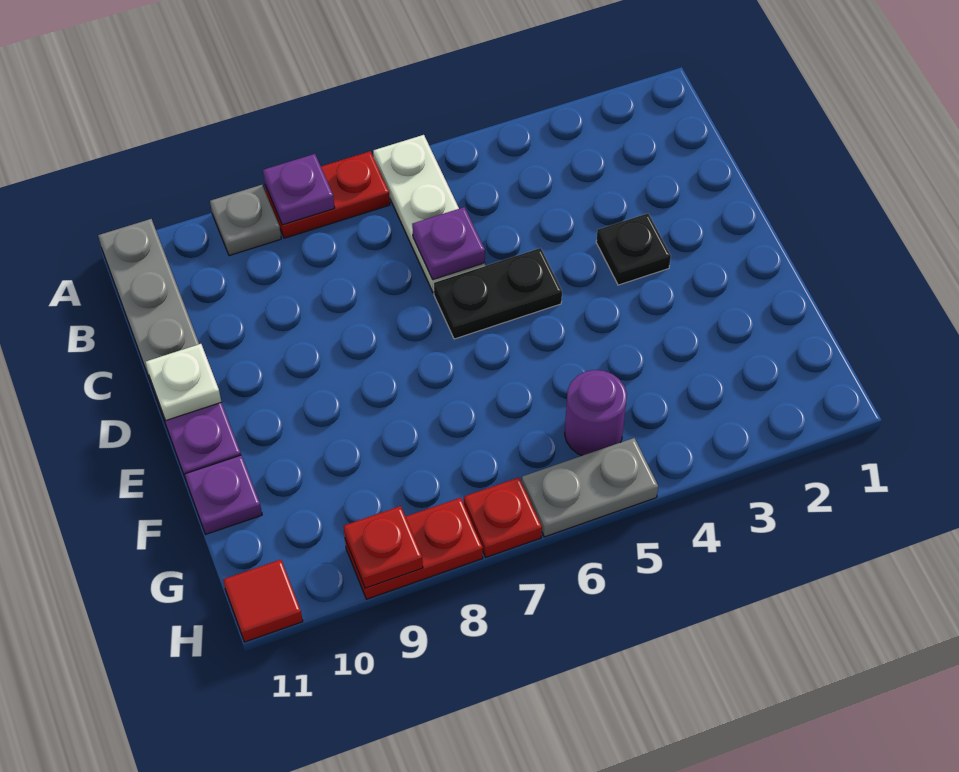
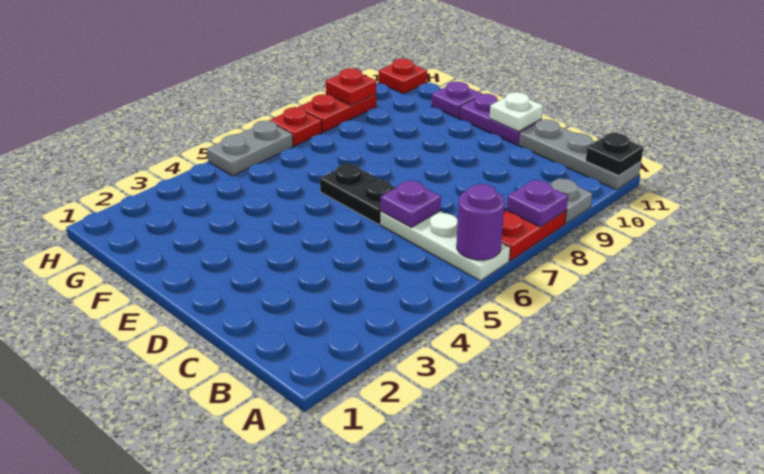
black plate D3 level 1 -> black plate A11 level 2
black plate D5:D6 level 1 -> black plate D6:E6 level 1
purple round brick G5 level 1 -> purple round brick A6 level 2
red tile H11 level 1 -> red plate H11 level 1

